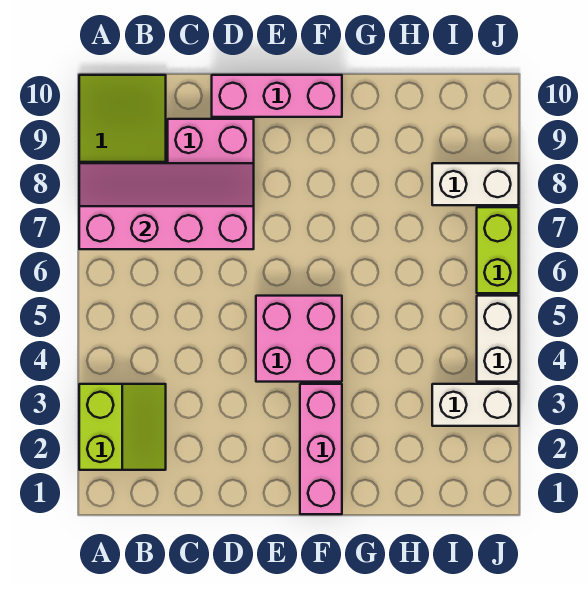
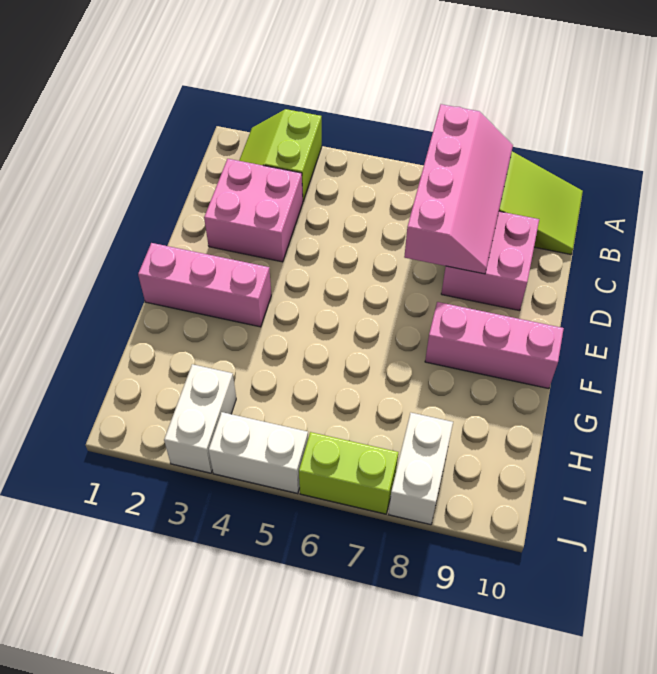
lime slope A2:B3 level 1 top A -> lime slope A2:B3 level 1 top 3
pink brick D10:F10 level 1 -> pink brick F8:F10 level 1
pink brick E4:F5 level 1 -> pink brick C2:D3 level 1

